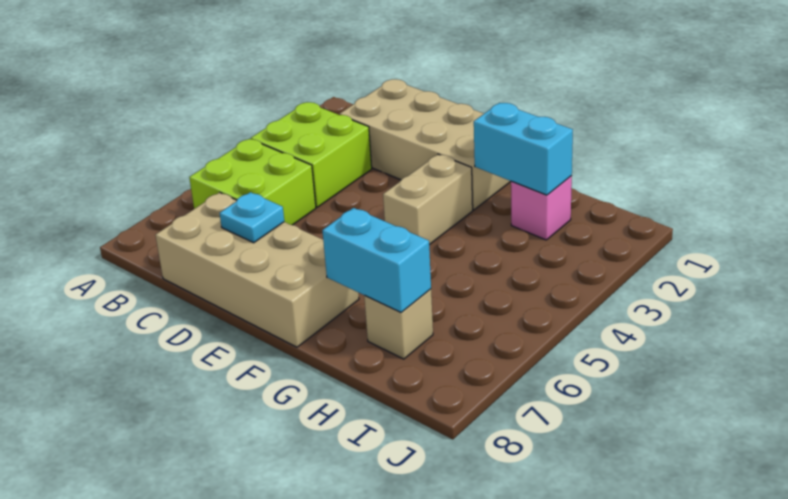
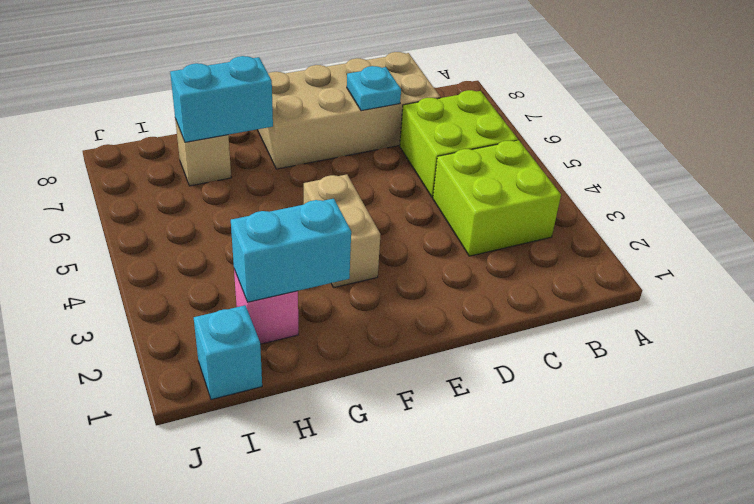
tan brick C1:F2 level 1 -> none
none -> cyan brick I1 level 1

